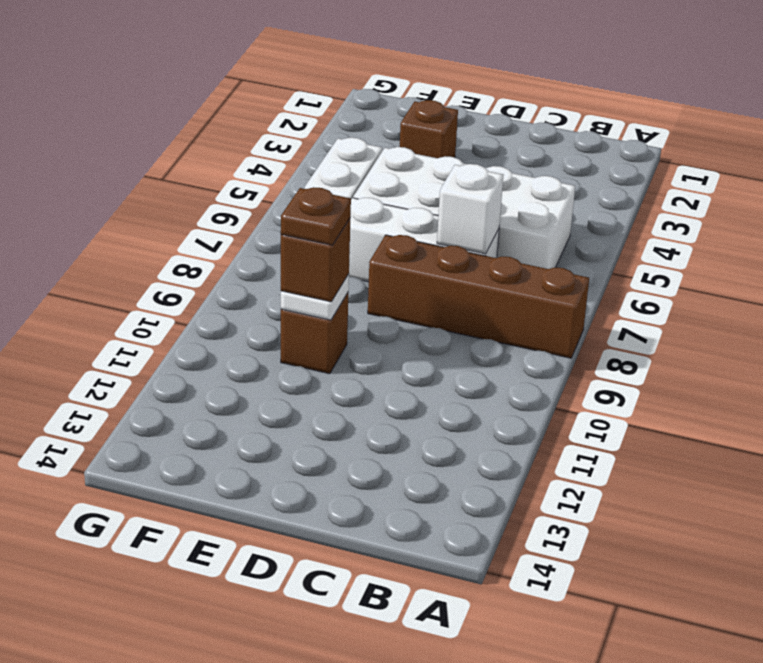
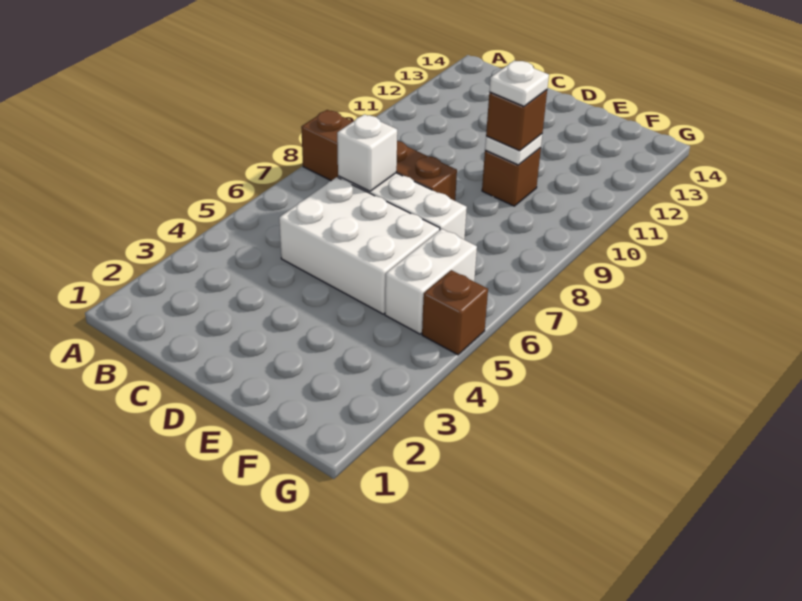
white brick B5:E6 level 1 -> white brick C5:E6 level 1
brown brick E3 level 1 -> brown brick G5 level 1
brown plate E10 level 4 -> white plate E10 level 4

